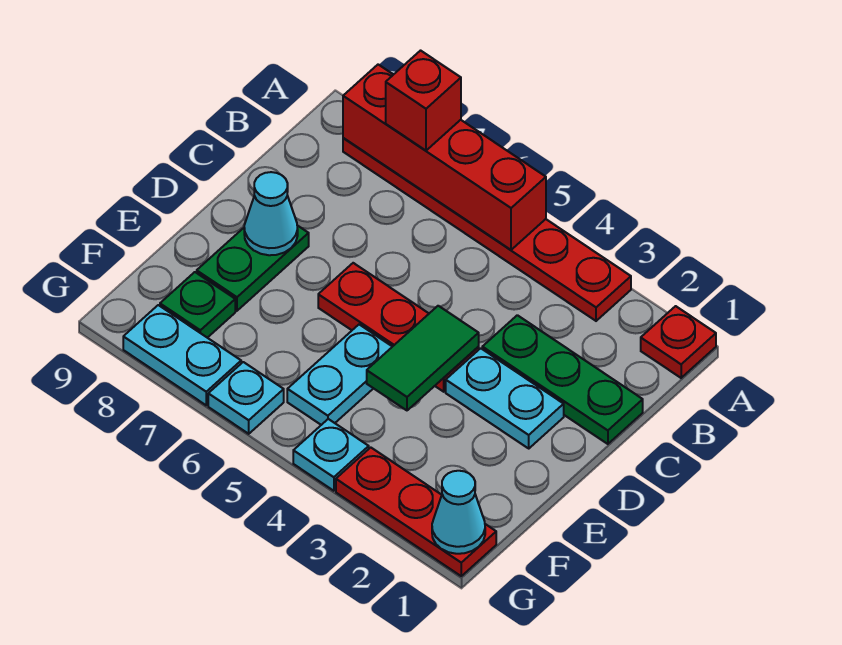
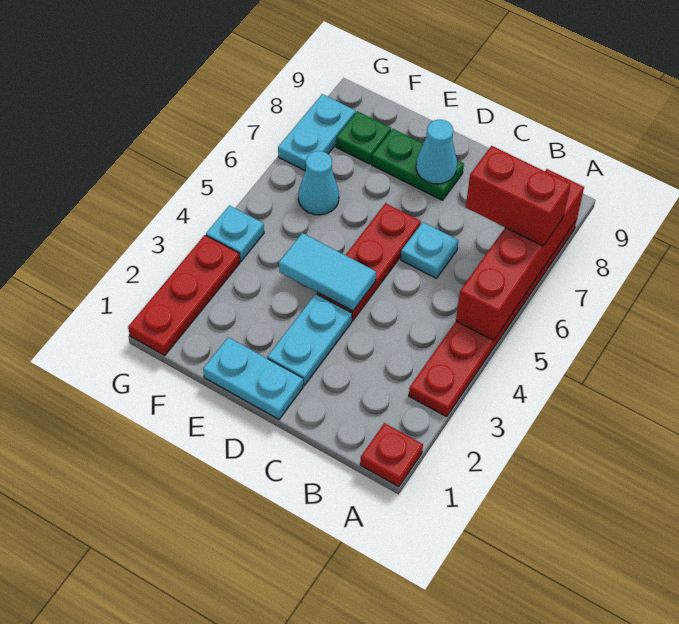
red brick A7 level 3 -> red brick A7:B7 level 3
green plate C1:C3 level 1 -> none
green tile D4:E4 level 2 -> cyan tile D4:E4 level 2
cyan plate E5:F5 level 1 -> cyan plate D1:E1 level 1
cyan cone G1 level 2 -> cyan cone F6 level 1
cyan plate G6 level 1 -> cyan plate C6 level 1

